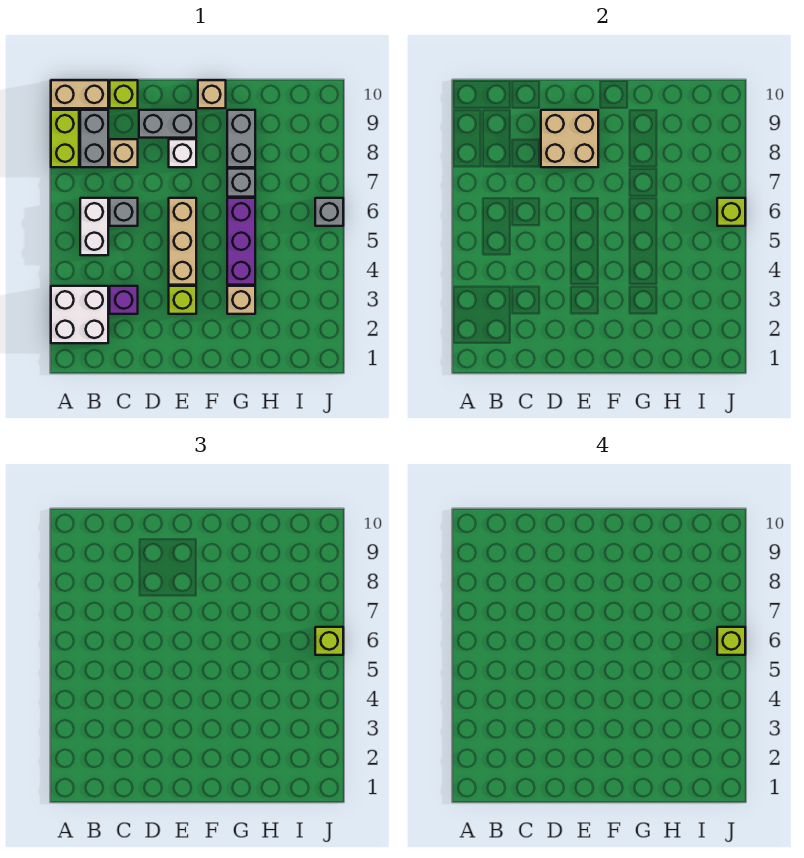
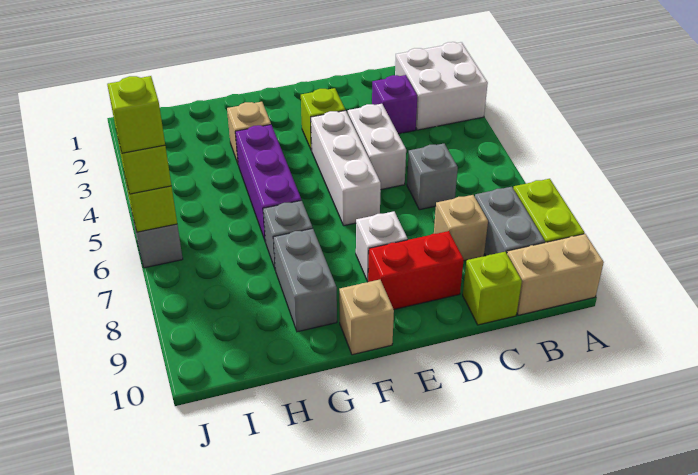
white brick B5:B6 level 1 -> white brick D4:D5 level 1
tan brick D8:E9 level 2 -> none
grey brick D9:E9 level 1 -> red brick D9:E9 level 1
tan brick E4:E6 level 1 -> white brick E4:E6 level 1

